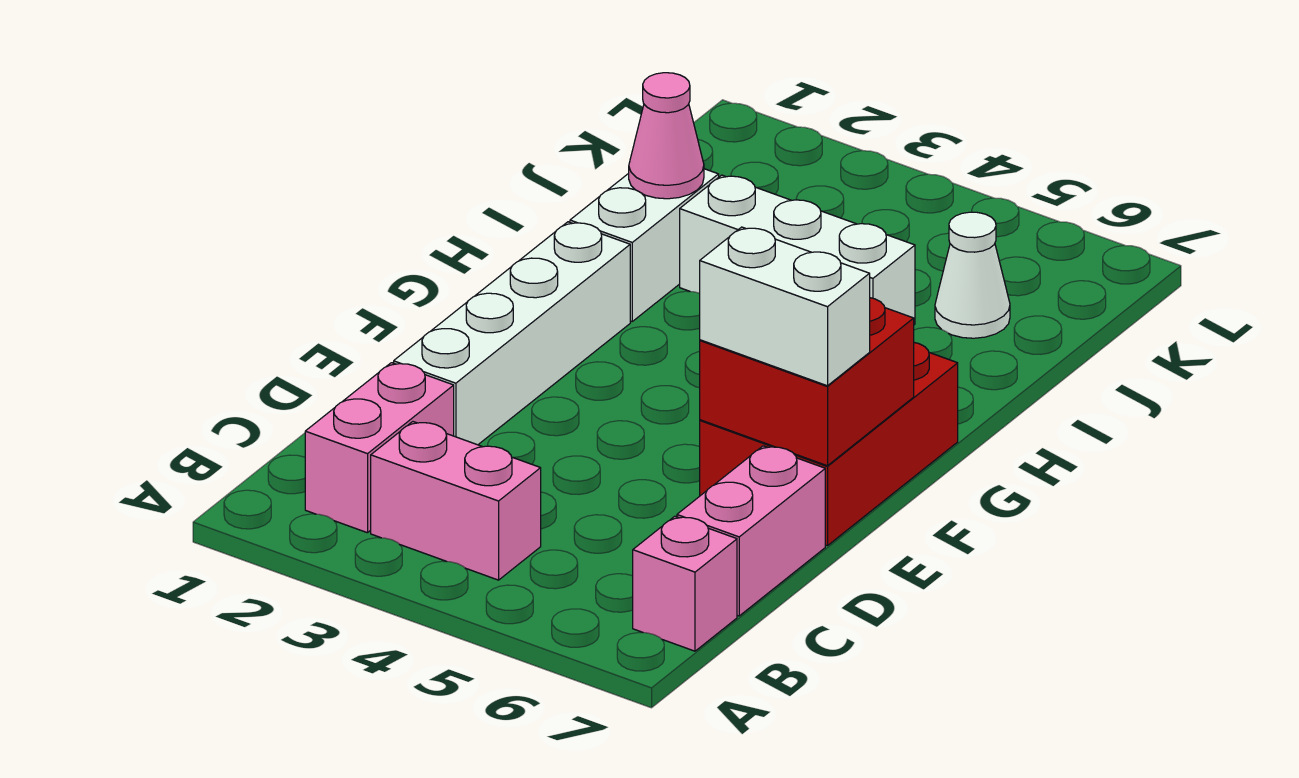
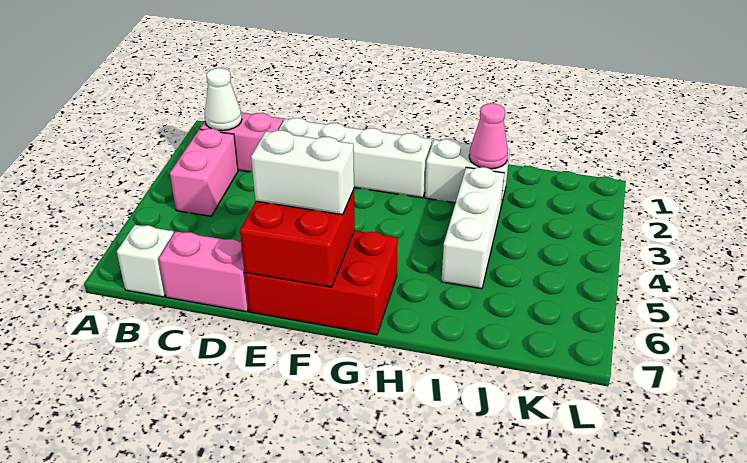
pink brick B7 level 1 -> white brick B7 level 1
white brick E6:E7 level 3 -> white brick E6:F6 level 3
white cone J6 level 1 -> white cone B2 level 2

